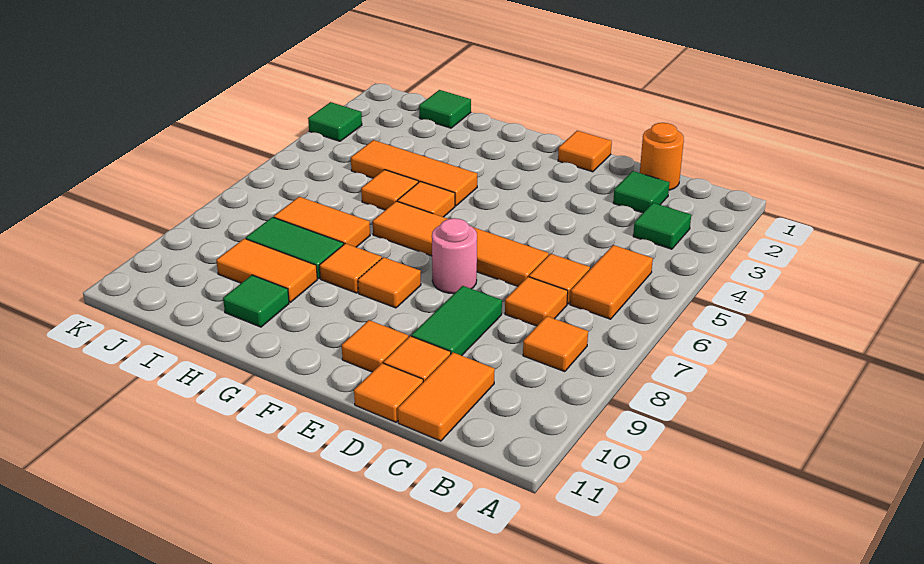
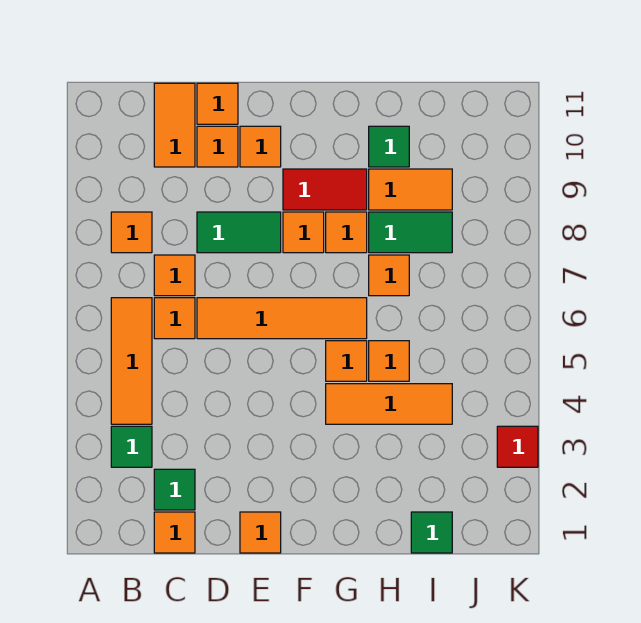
orange tile B5:B6 level 1 -> orange tile B4:B6 level 1
orange round brick C1 level 1 -> orange tile C1 level 1
green tile D8:D9 level 1 -> green tile D8:E8 level 1
pink round brick E7 level 1 -> none
none -> red tile F9:G9 level 1
orange tile H7:I7 level 1 -> orange tile H7 level 1
green tile K3 level 1 -> red tile K3 level 1

